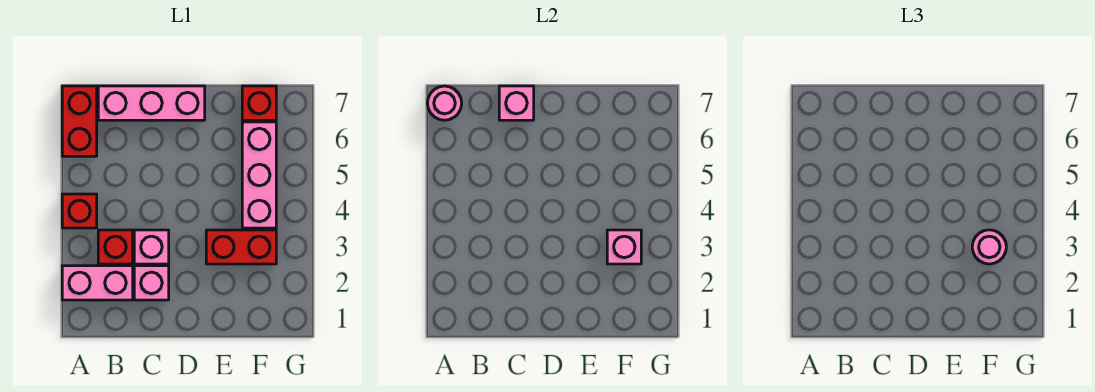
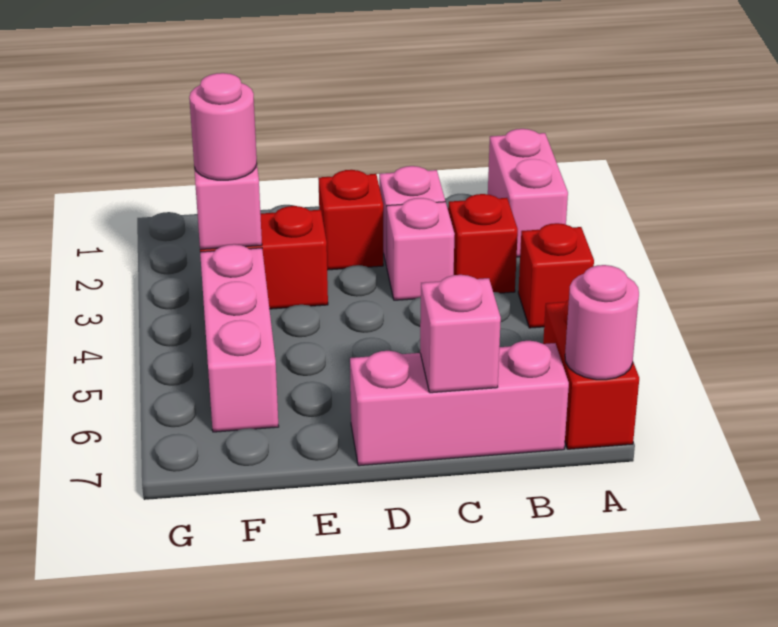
pink brick A2:B2 level 1 -> pink brick A1:A2 level 1
red brick F7 level 1 -> red brick D2 level 1

